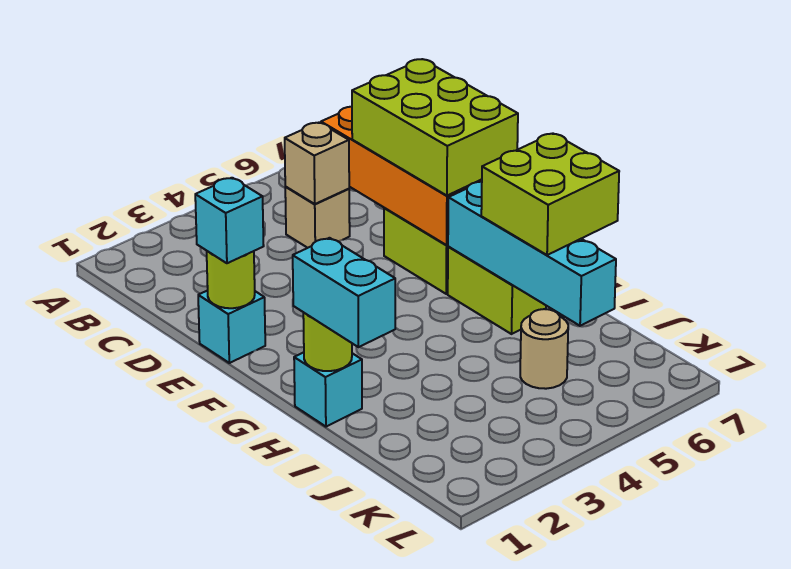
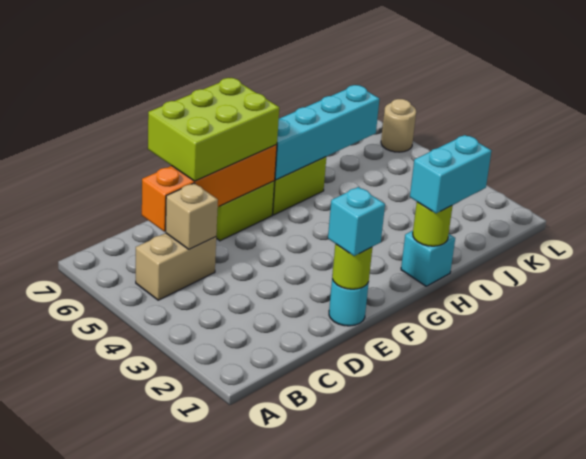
tan brick C5 level 1 -> tan brick B5:C5 level 1
cyan brick E1 level 1 -> cyan round brick E1 level 1
lime brick H6:I7 level 3 -> none
tan round brick J5 level 1 -> tan round brick L6 level 1

